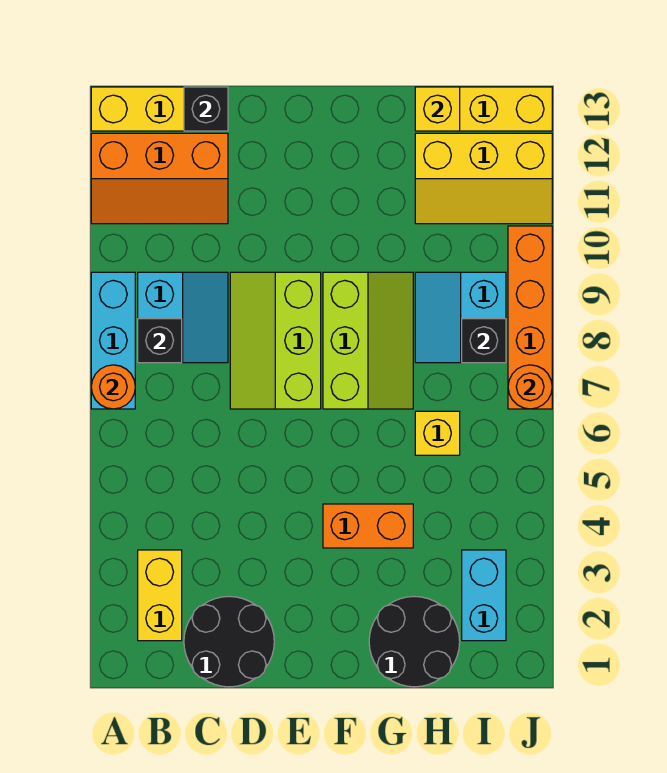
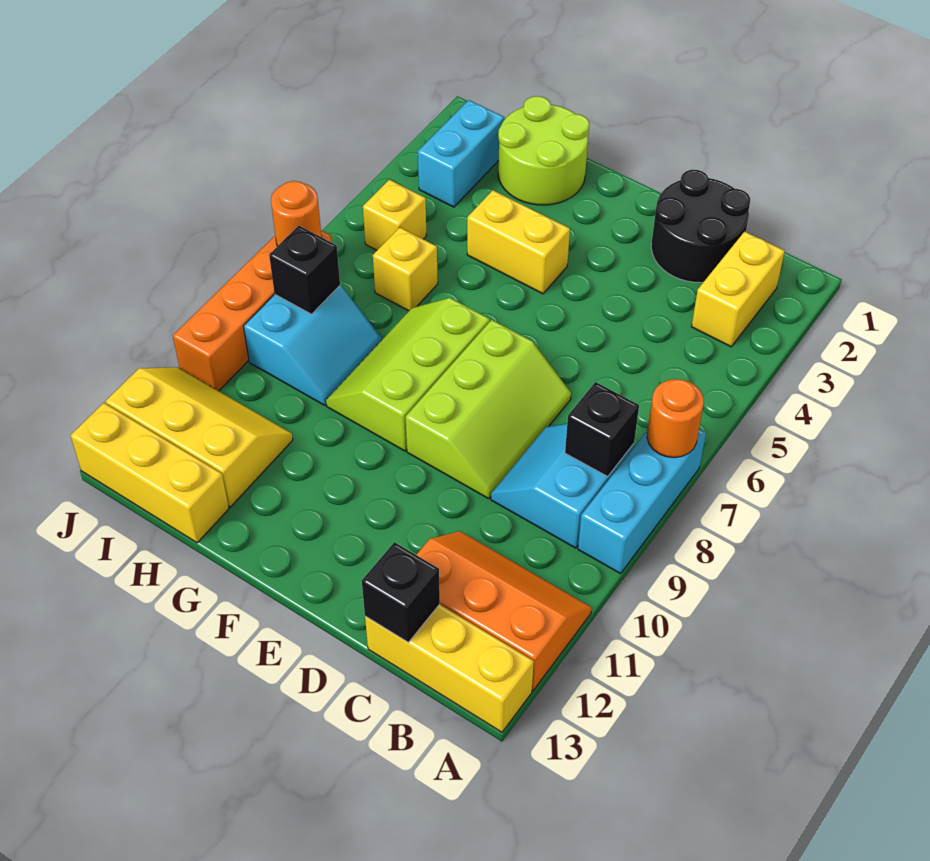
orange brick F4:G4 level 1 -> yellow brick F4:G4 level 1
black round brick G1:H2 level 1 -> lime round brick G1:H2 level 1
yellow brick H13 level 2 -> yellow brick I5 level 1

